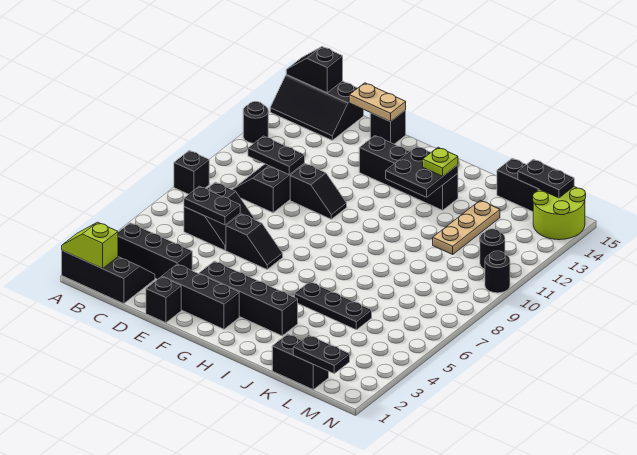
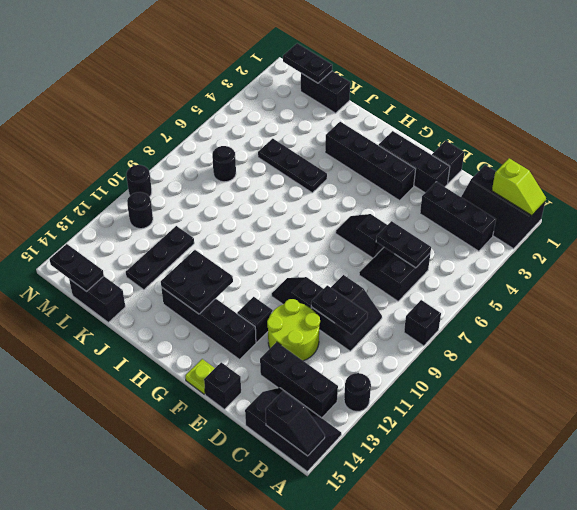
none -> black brick B13:D13 level 1
tan plate D15:E15 level 2 -> none
none -> black brick F12 level 1
lime plate I13 level 3 -> lime plate F15 level 1
tan plate K11:K13 level 1 -> black plate K11:K13 level 1
none -> black round brick L7 level 1
lime round brick M14:N15 level 1 -> lime round brick D11:E12 level 1

